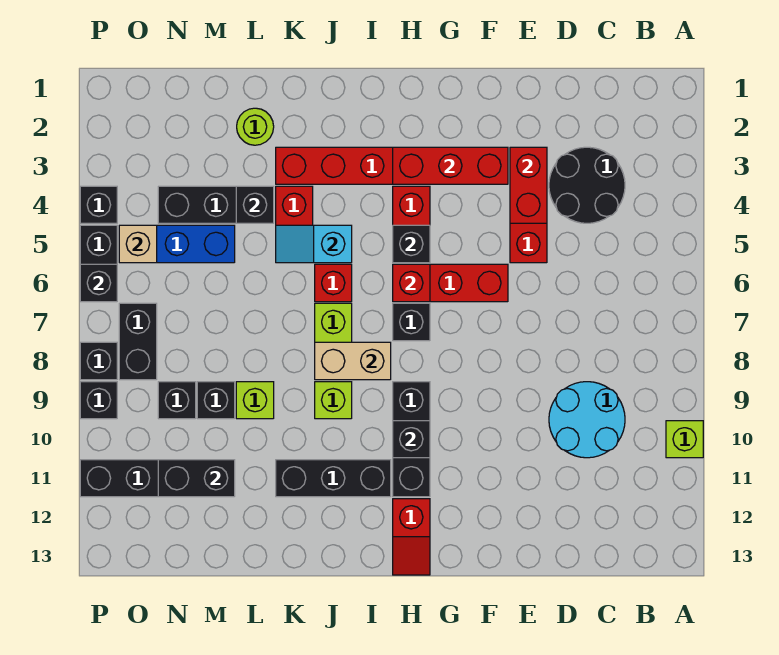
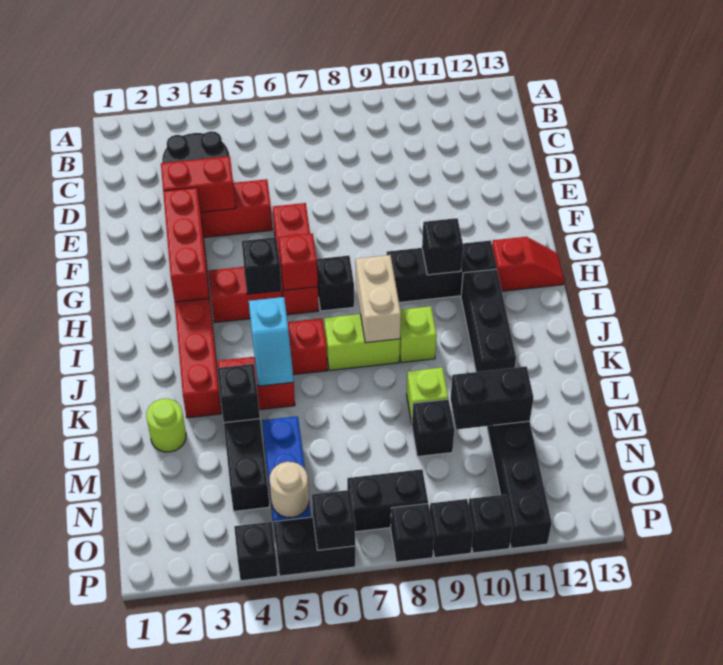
lime brick A10 level 1 -> none
cyan round brick C9:D10 level 1 -> none
black brick M11:N11 level 2 -> black brick M10:M11 level 2
black brick N9 level 1 -> black brick P10 level 1
tan brick O5 level 2 -> tan round brick O5 level 2

